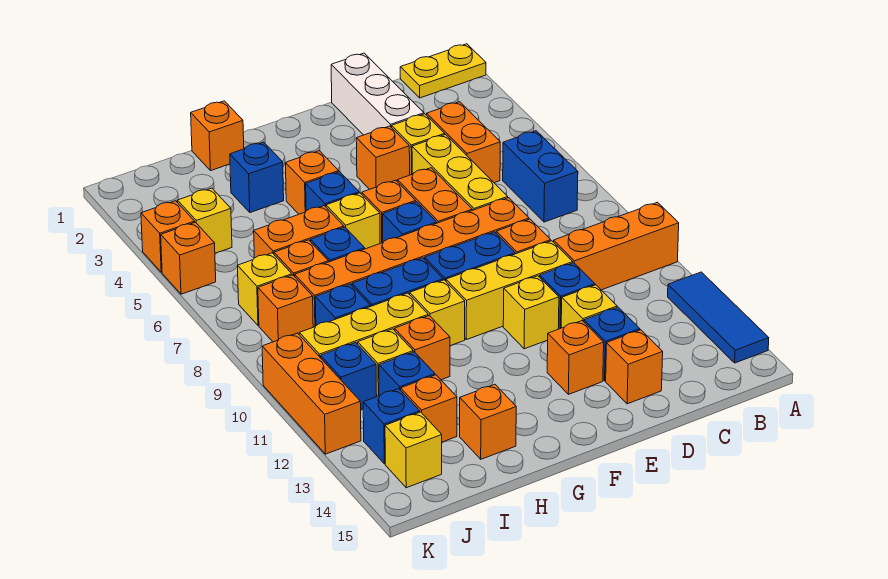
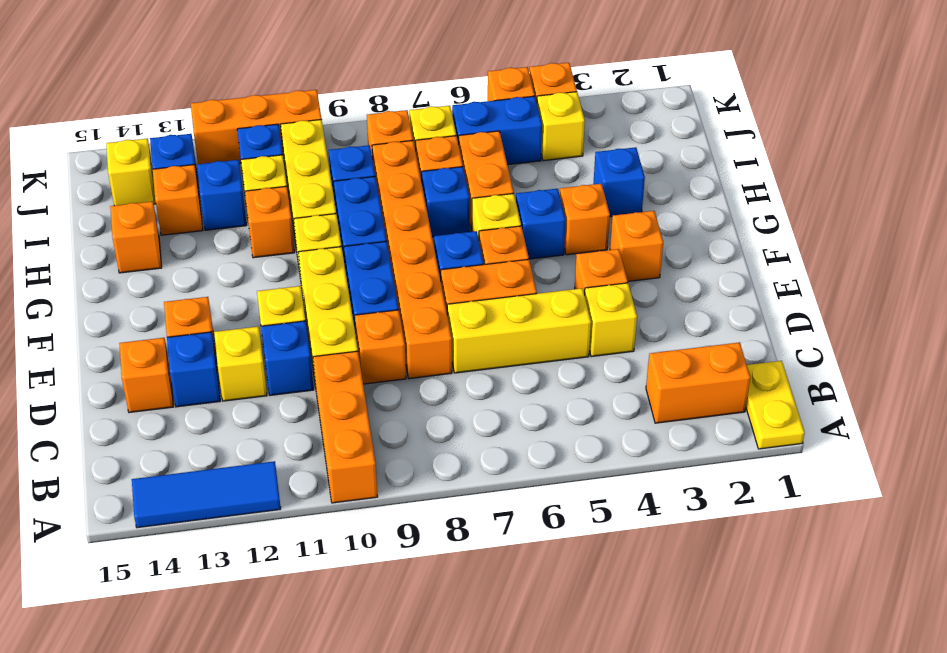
blue brick B6:B7 level 1 -> blue brick J5:J6 level 1
orange brick C4:C5 level 1 -> orange brick B2:B3 level 1
white brick D1:D3 level 1 -> none
orange brick H1 level 1 -> orange brick F3 level 1

